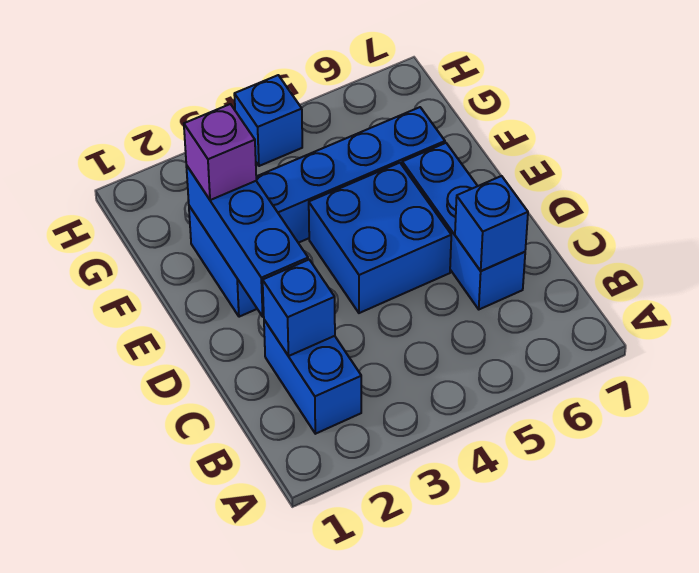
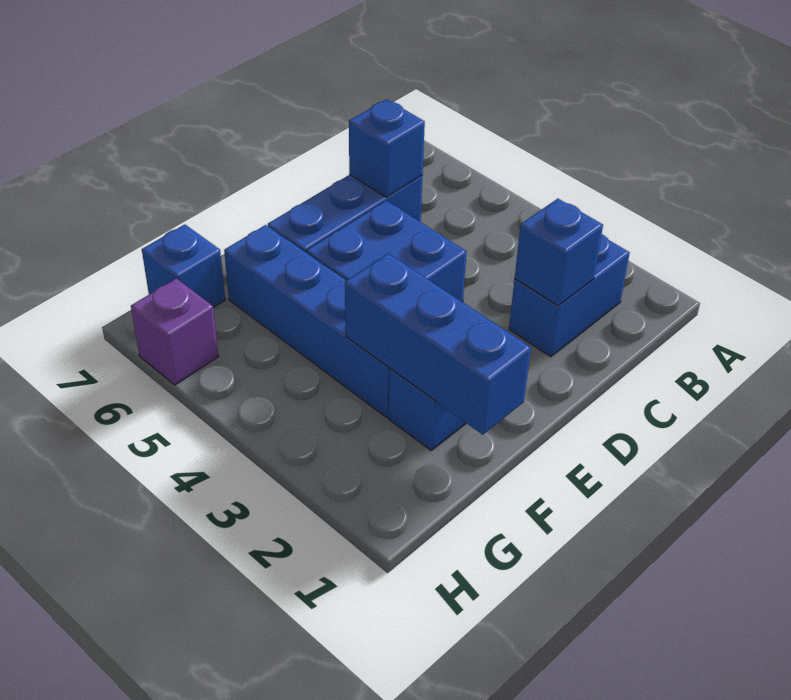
blue brick D2:F2 level 2 -> blue brick F1:F3 level 2
purple brick F2 level 3 -> purple brick H6 level 1
blue brick H4 level 1 -> blue brick G7 level 1

